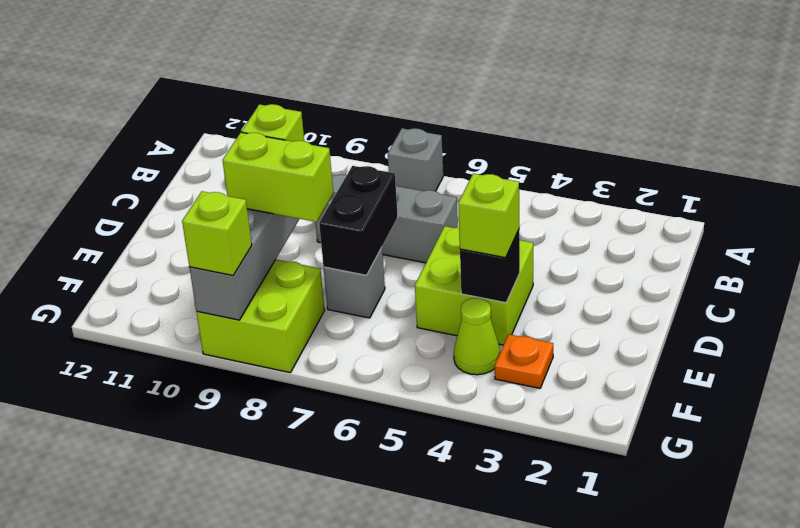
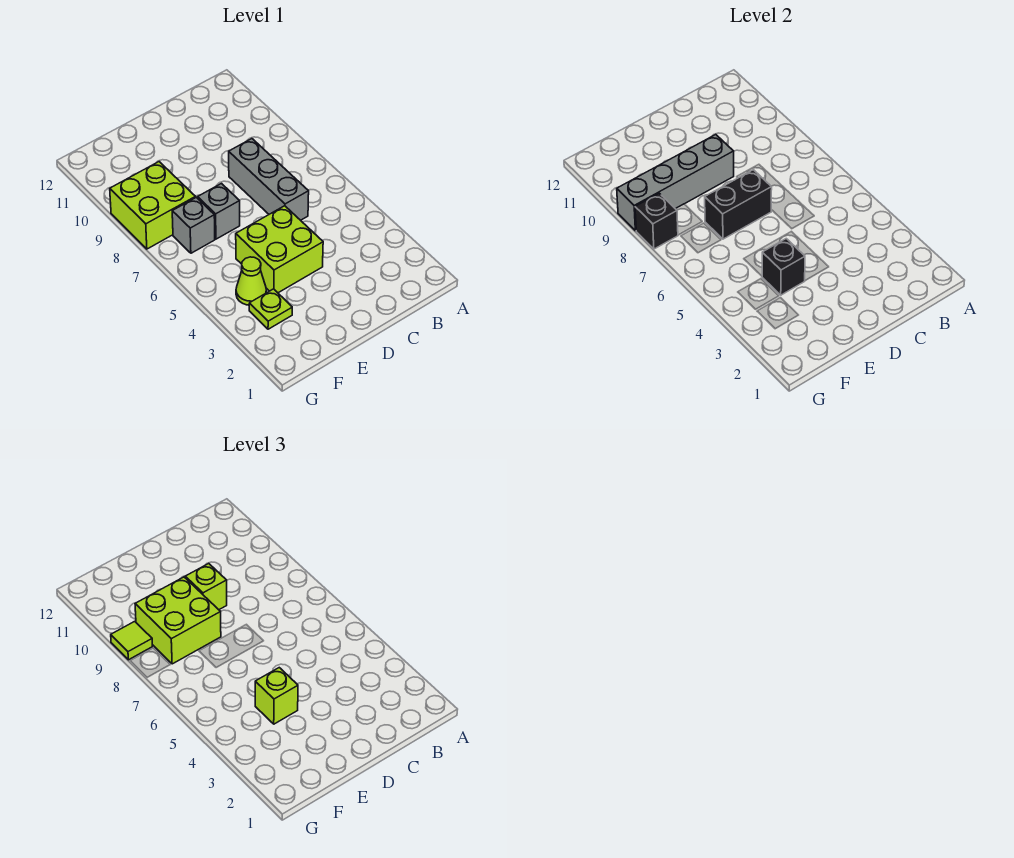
grey brick A7 level 1 -> grey brick F7 level 1
lime brick E8:E9 level 3 -> lime brick E8:F9 level 3
orange plate F3 level 1 -> lime plate F3 level 1
none -> black brick G8 level 2
lime brick G9 level 3 -> lime tile G9 level 3

